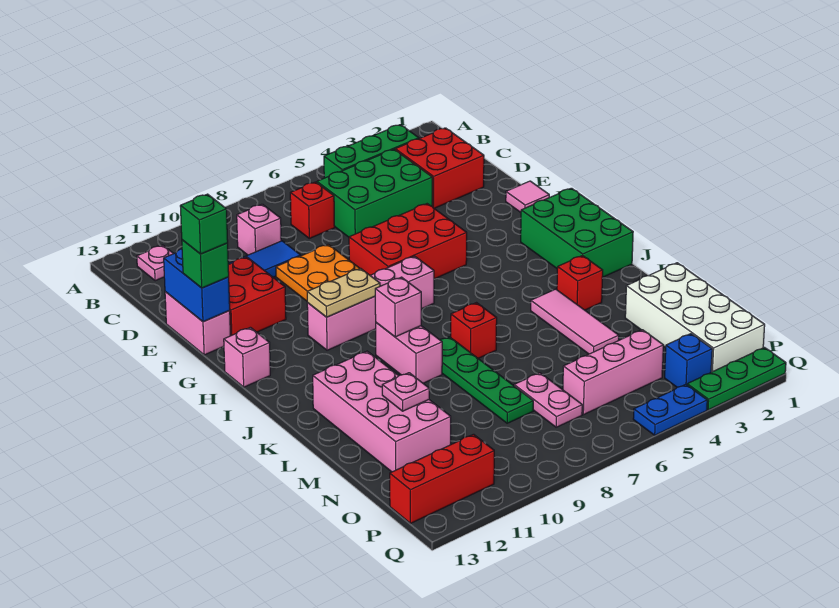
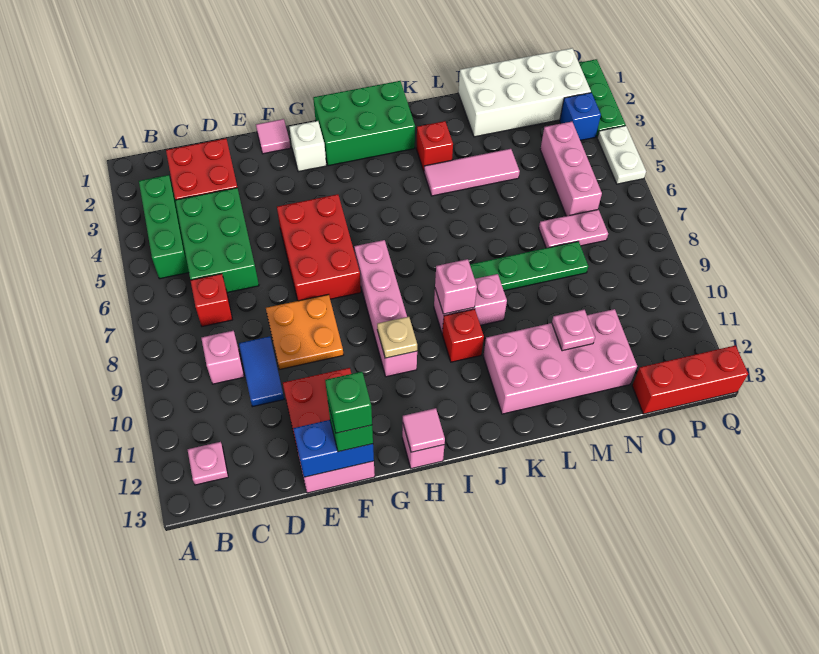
none -> white brick G2 level 1
tan plate H9:H10 level 2 -> tan plate H10 level 2
none -> pink tile H13 level 2
red brick K7 level 1 -> red brick J10 level 1
red brick P11:P13 level 1 -> red brick O13:Q13 level 1
blue plate Q4:Q5 level 1 -> white plate Q4:Q5 level 1

